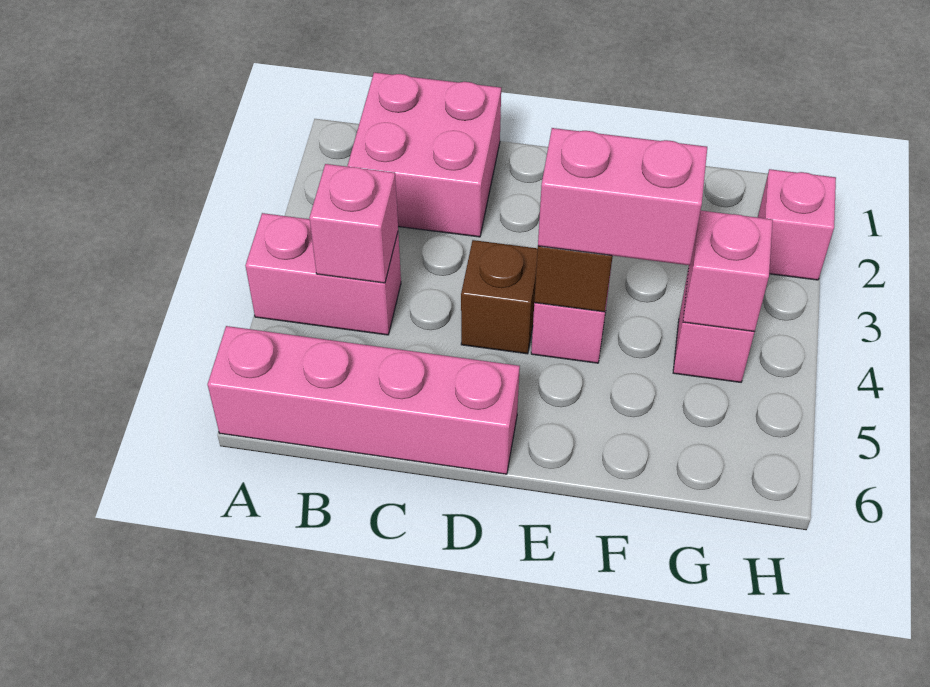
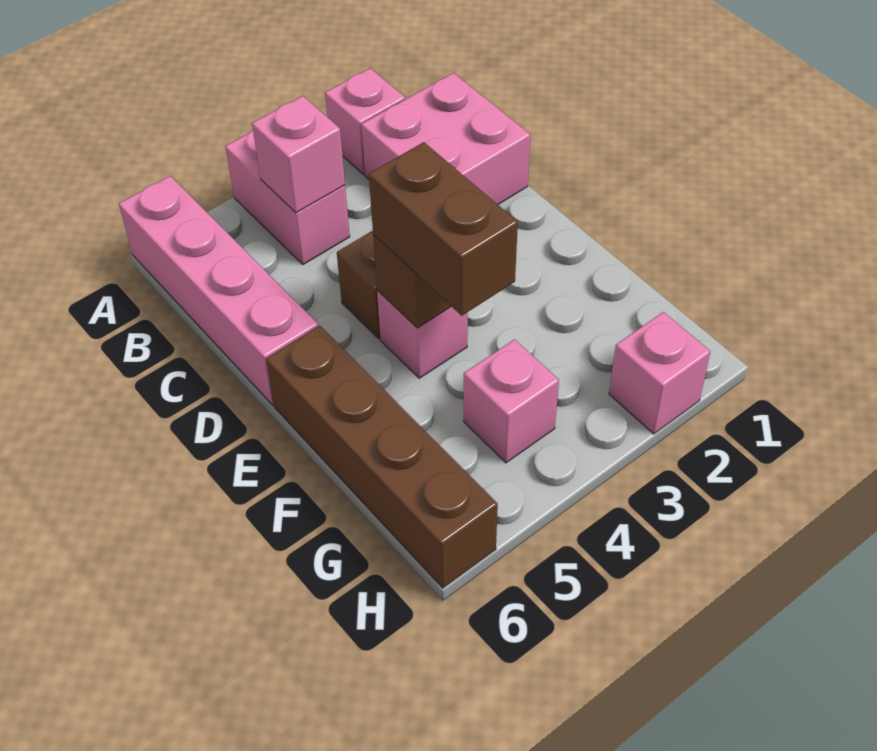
pink brick E4:F4 level 3 -> brown brick E4:F4 level 3
none -> brown brick E6:H6 level 1
pink brick G4 level 2 -> pink brick A2 level 1

